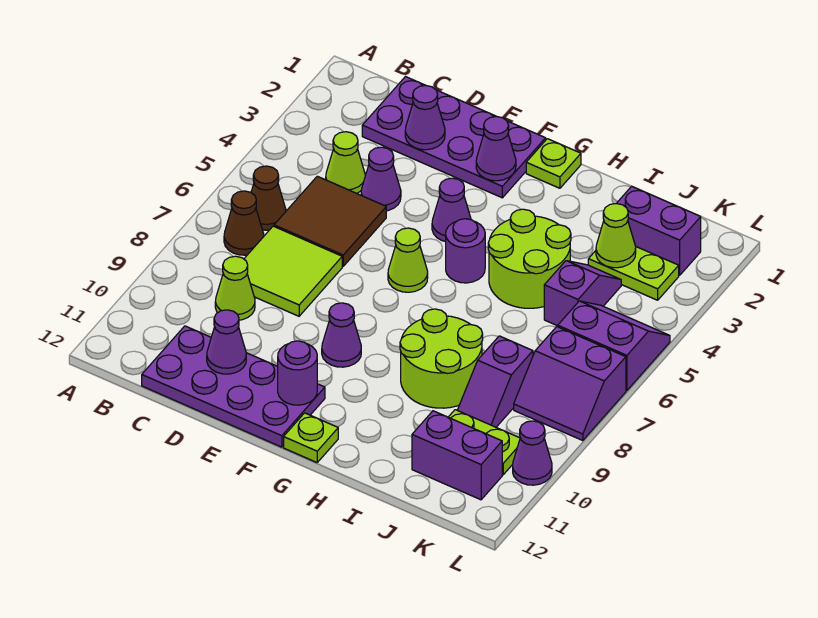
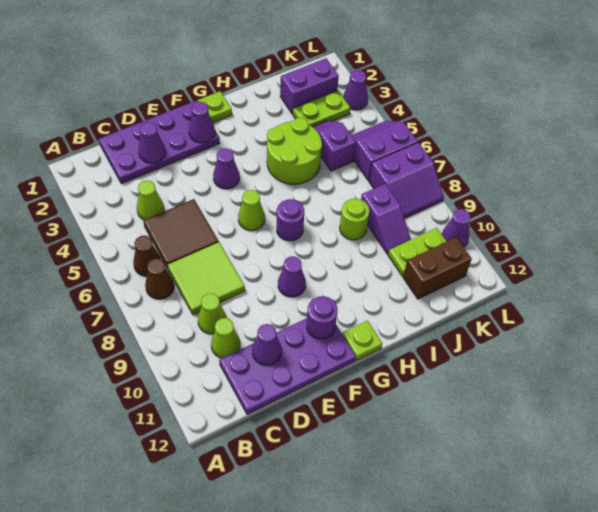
purple cone D4 level 1 -> purple cone L3 level 1
purple round brick G5 level 1 -> purple round brick G7 level 1
lime round brick H8:I9 level 1 -> lime round brick I8 level 1
lime cone J3 level 2 -> lime cone C10 level 1
purple brick J11:K11 level 1 -> brown brick J11:K11 level 1

